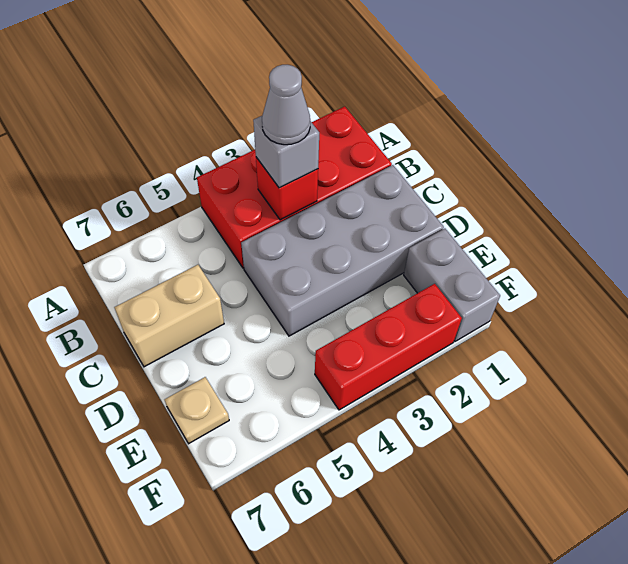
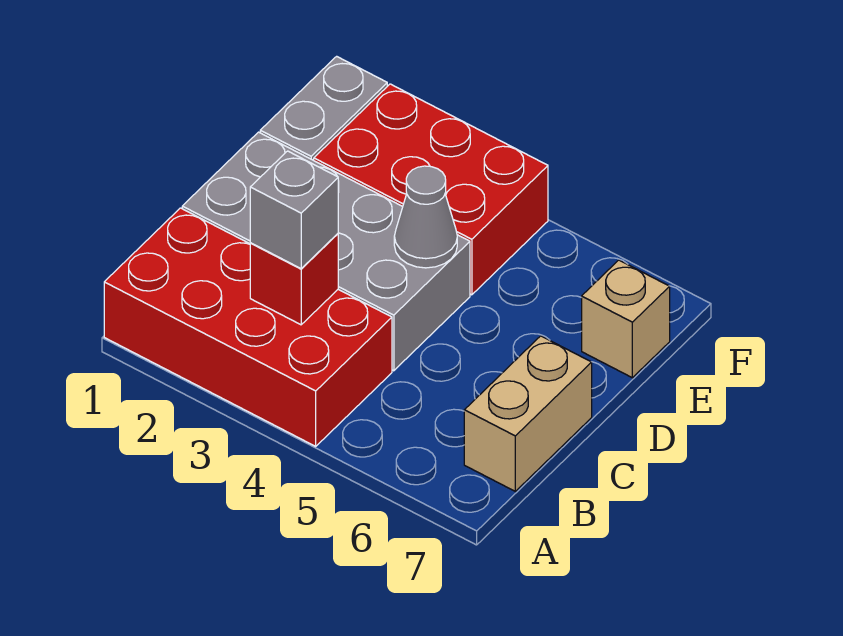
grey cone B3 level 4 -> grey cone D4 level 2
tan brick C6:C7 level 1 -> tan brick B7:C7 level 1
tan plate E7 level 1 -> tan brick E7 level 1
red brick F2:F4 level 1 -> red brick E2:F4 level 1

